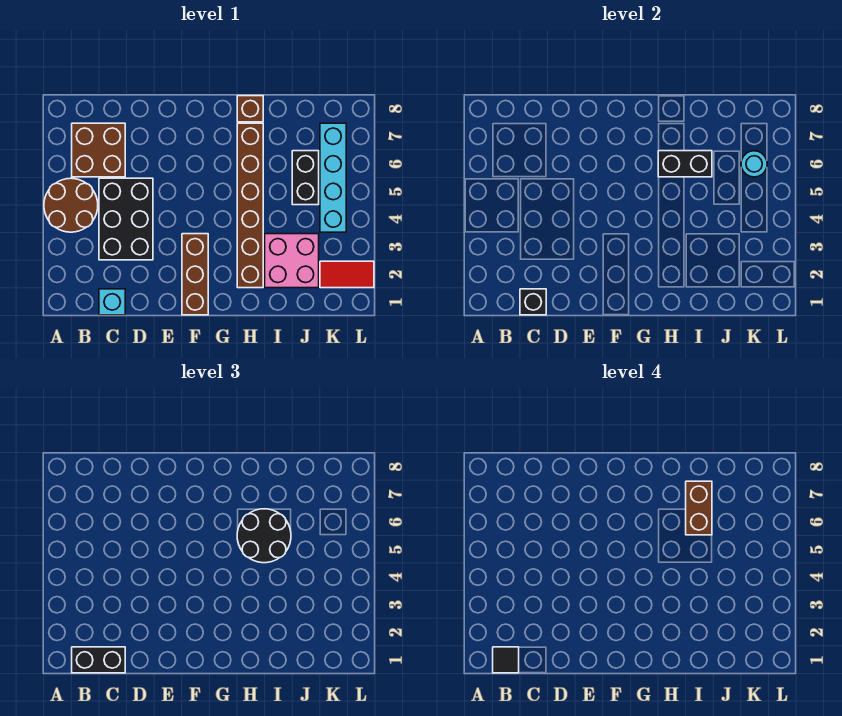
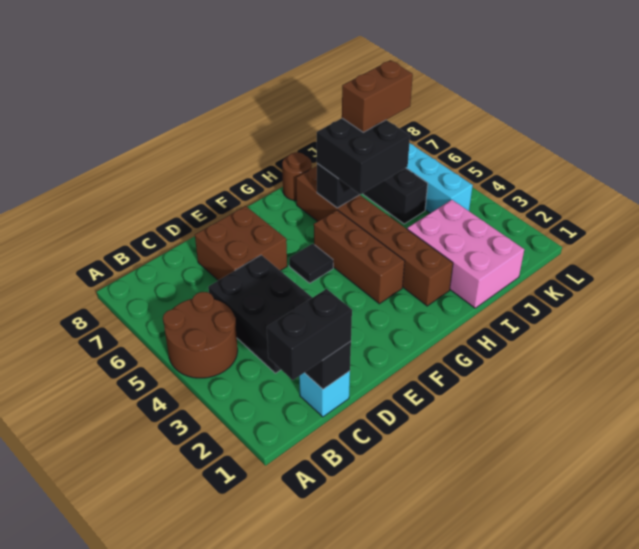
black tile B1 level 4 -> black tile F5 level 1
brown brick B6:C7 level 1 -> brown brick D6:E7 level 1
brown brick F1:F3 level 1 -> brown brick G3:G5 level 1
black round brick H5:I6 level 3 -> black brick H5:I6 level 3
brown brick H8 level 1 -> brown round brick H8 level 1
pink brick I2:J3 level 1 -> pink brick I1:J3 level 1
brown brick I6:I7 level 4 -> brown brick I6:J6 level 4
red tile K2:L2 level 1 -> none
cyan round brick K6 level 2 -> none

